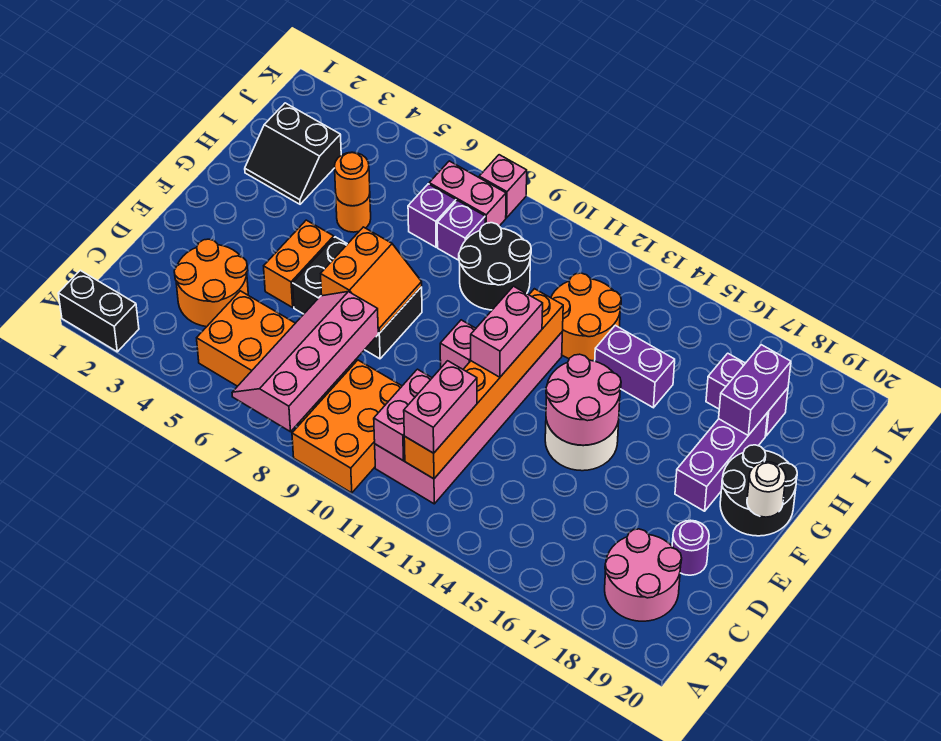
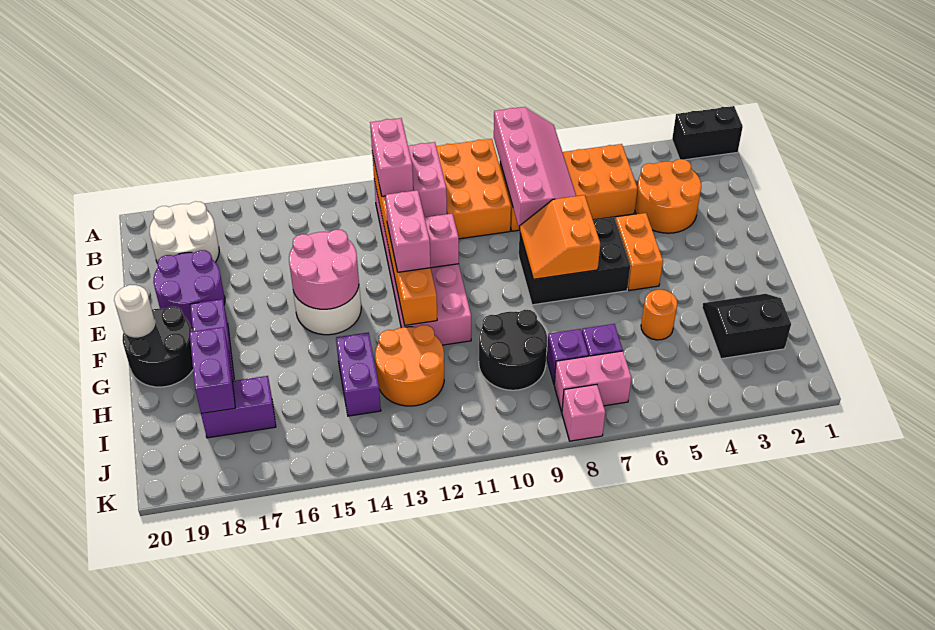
pink round brick B18:C19 level 1 -> white round brick B18:C19 level 1
purple round brick D19 level 1 -> purple round brick D18:E19 level 1
orange round brick H5 level 2 -> none
purple brick H14:H15 level 1 -> purple brick H14:I14 level 1

